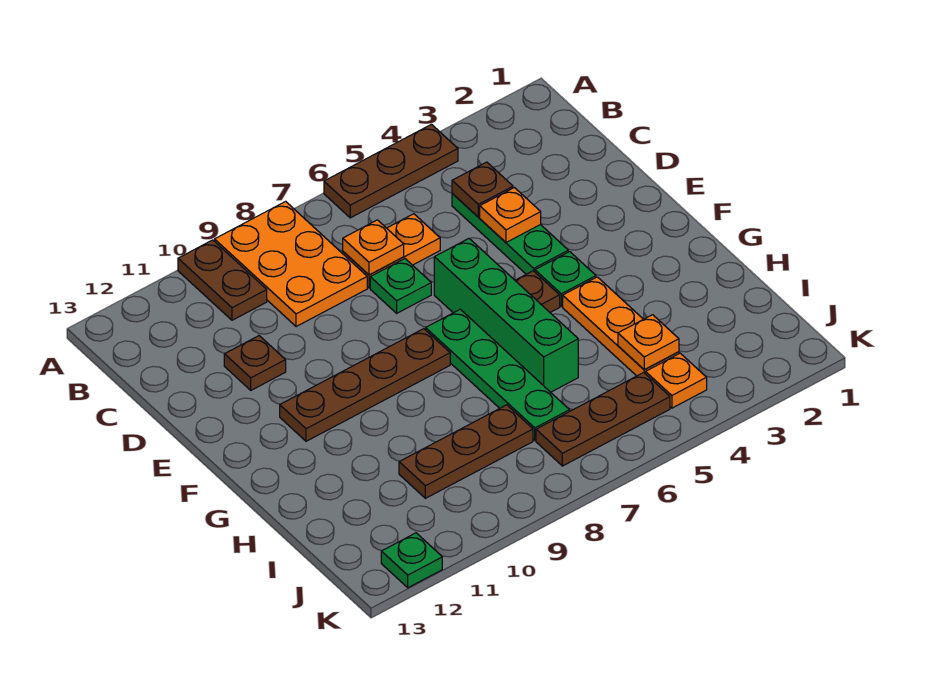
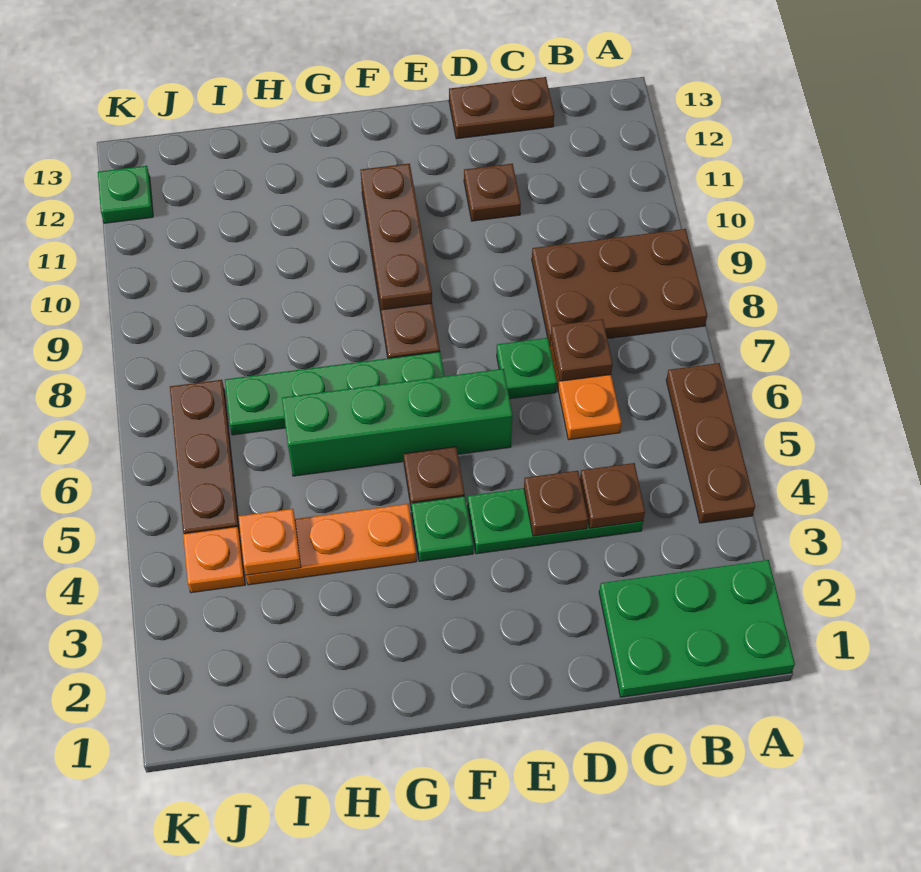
none -> green plate A1:C2 level 1
orange plate A8:C9 level 1 -> brown plate A8:C9 level 1
brown plate A10:B10 level 1 -> brown plate C13:D13 level 1
orange plate C7 level 2 -> brown plate C7 level 2
orange plate D4 level 2 -> brown plate D4 level 2
brown plate I8:I10 level 1 -> brown plate F9:F11 level 2

